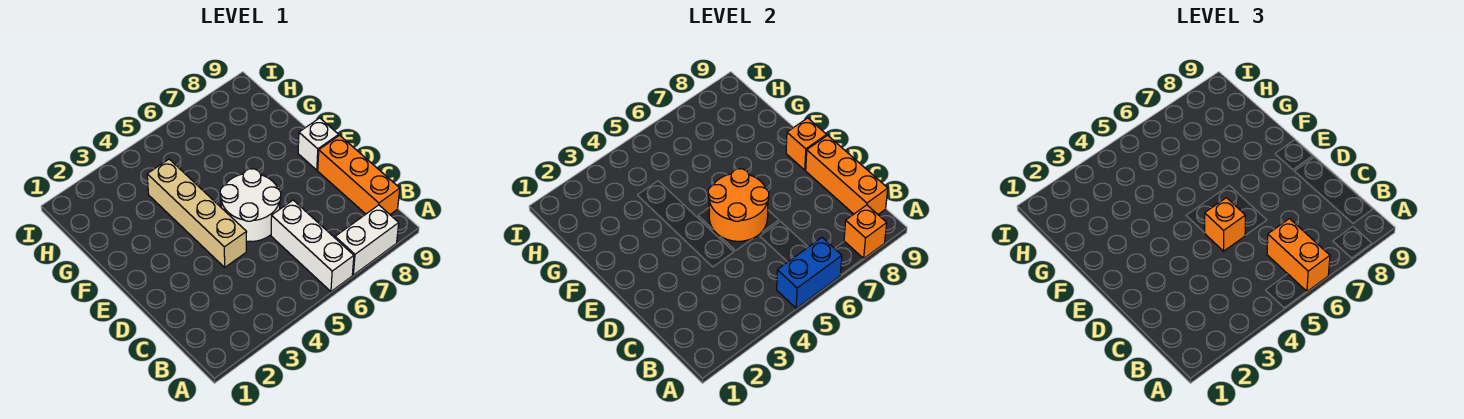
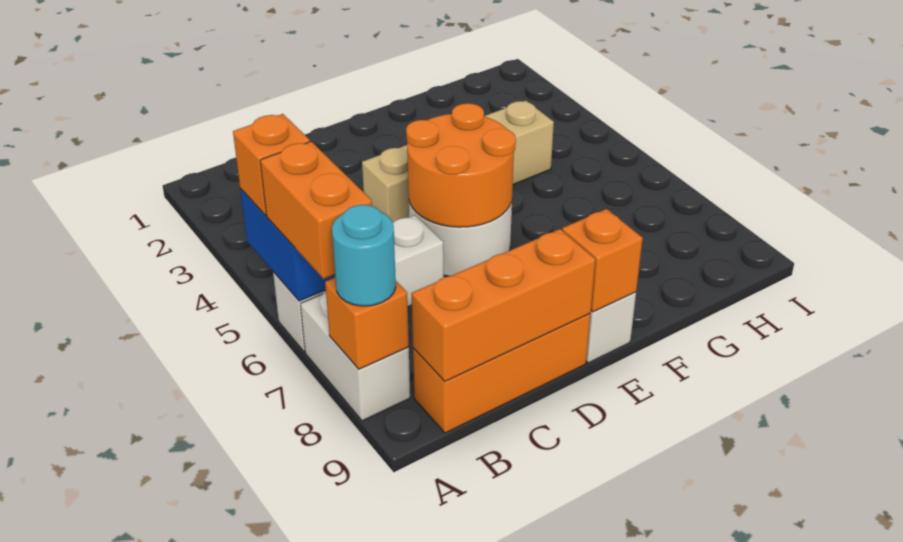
orange brick A6:B6 level 3 -> orange brick A6:A7 level 3
none -> cyan round brick A8 level 3
orange brick D5 level 3 -> orange brick A5 level 3

